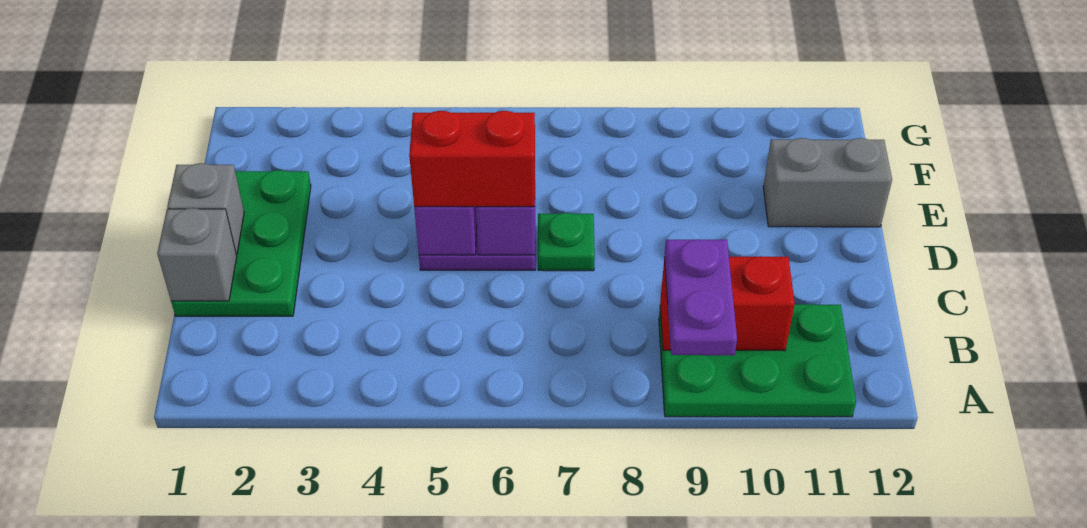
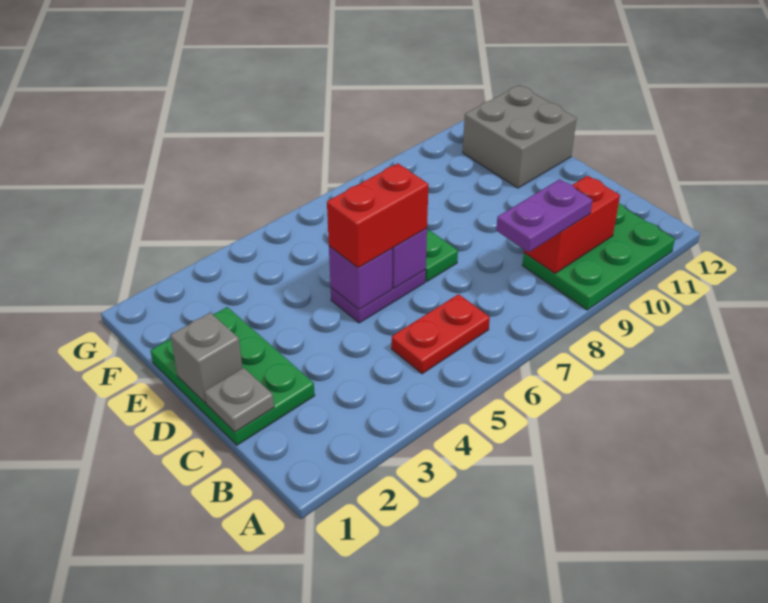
purple plate A9:B9 level 3 -> purple plate B8:B9 level 3
none -> red plate B5:B6 level 1
grey brick C1 level 2 -> grey plate C1 level 2
grey brick E11:E12 level 1 -> grey brick E11:F12 level 1

